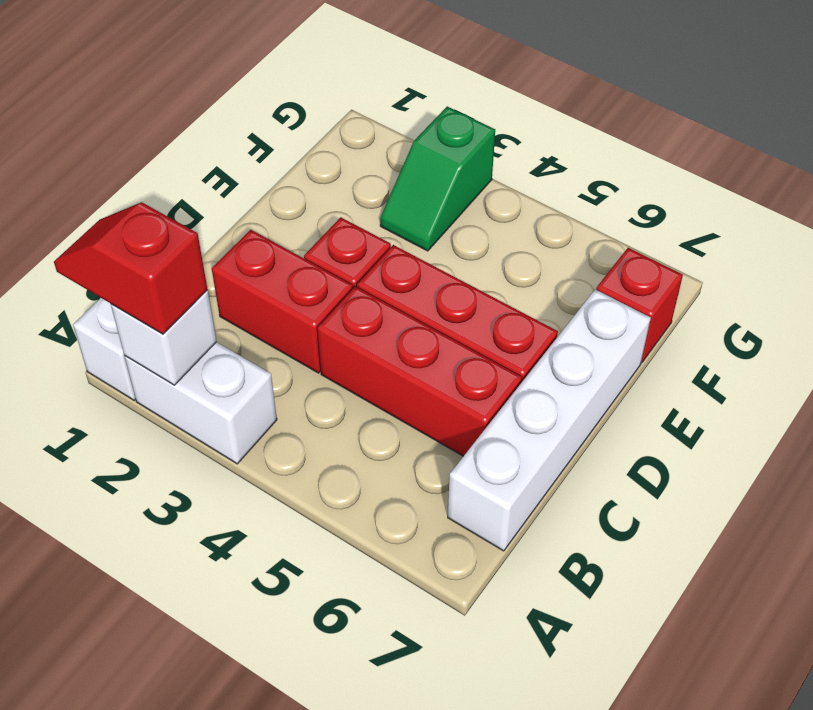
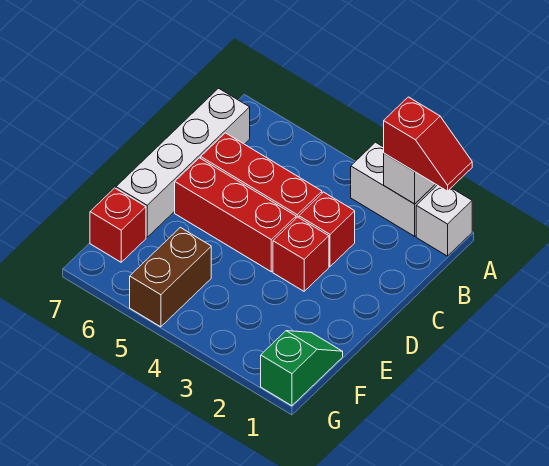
red brick C2:C3 level 1 -> red brick C3 level 1
green slope F3:G3 level 1 top G -> green slope F1:G1 level 1 top G
none -> brown brick F5:G5 level 1

